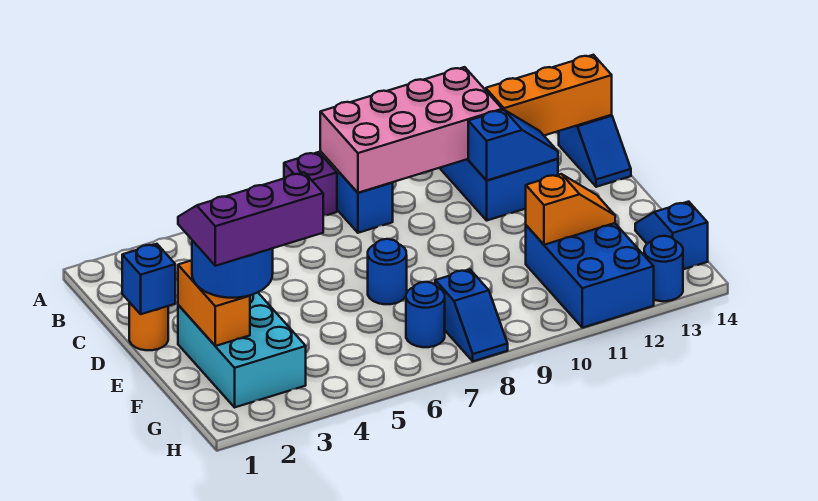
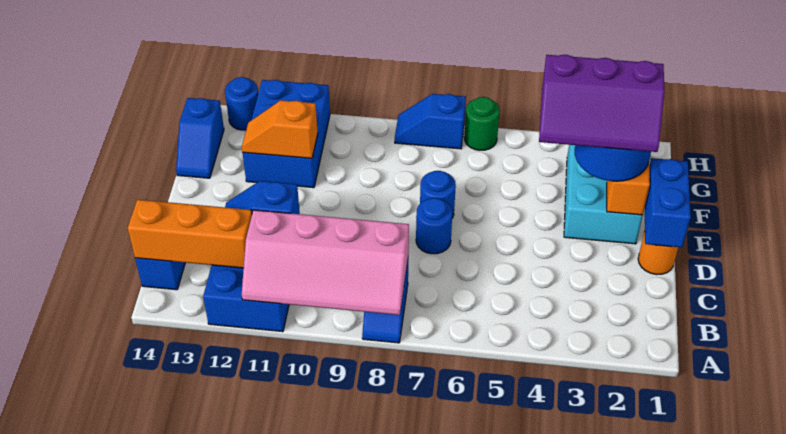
purple brick A7 level 1 -> none
pink brick A8:B11 level 2 -> pink slope A8:B11 level 2 top B
blue brick D1 level 2 -> blue brick D1:E1 level 2
blue round brick G7 level 1 -> blue round brick D7 level 1
blue slope G8:H8 level 1 top G -> blue slope H7:H8 level 1 top 7
none -> green round brick H6 level 1

